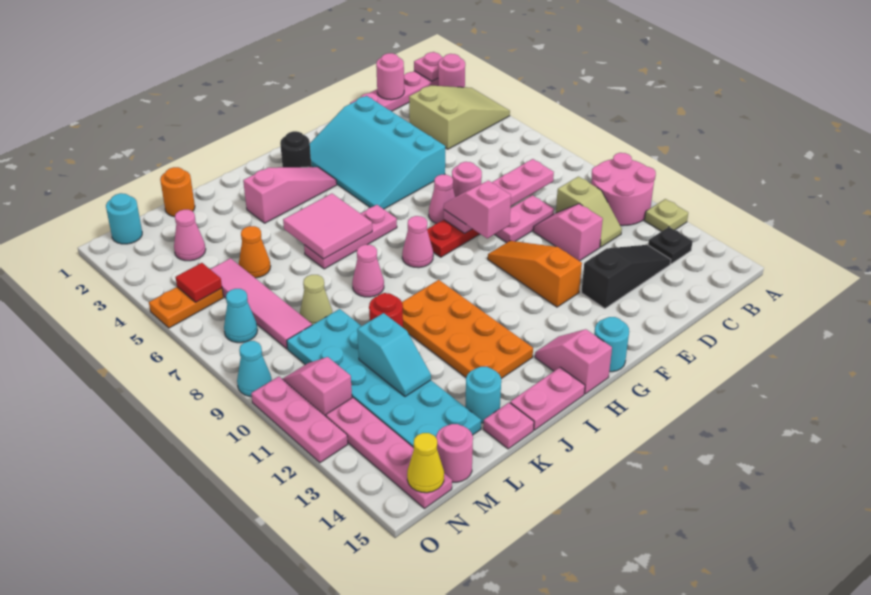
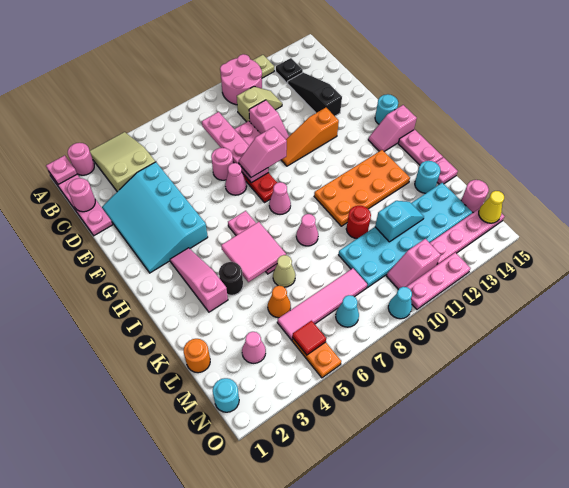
pink slope D10:D11 level 1 top 11 -> pink slope D10:E10 level 1 top D
cyan slope E2:G5 level 1 top E -> cyan slope D2:G4 level 1 top 4
black round brick H2 level 1 -> black round brick J4 level 1
tan cone L8 level 1 -> tan cone K6 level 1

